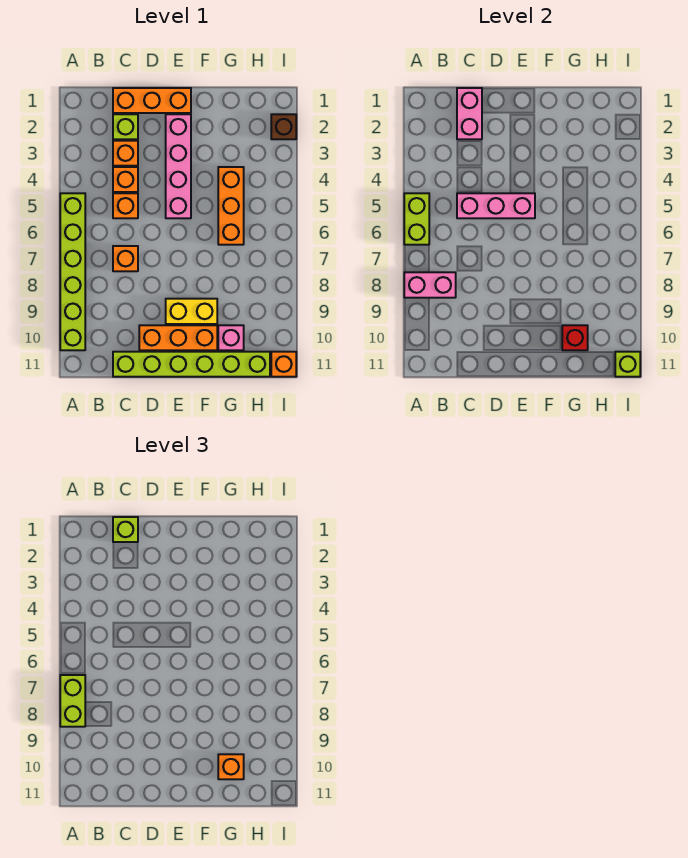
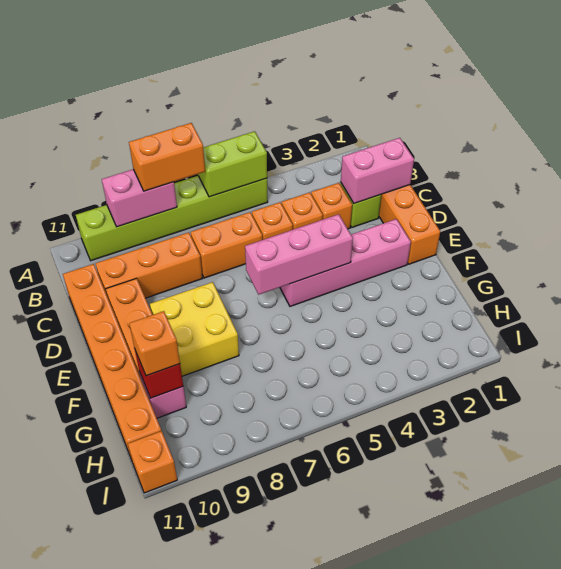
lime brick A7:A8 level 3 -> orange brick A7:A8 level 3
pink brick A8:B8 level 2 -> pink brick A8:A9 level 2
lime brick C1 level 3 -> none
pink brick C5:E5 level 2 -> pink brick E4:E6 level 2
orange brick C7 level 1 -> orange brick C6:C7 level 1
lime brick C11:H11 level 1 -> orange brick C11:H11 level 1
yellow brick E9:F9 level 1 -> yellow brick E8:F9 level 1
orange brick G4:G6 level 1 -> orange brick C8:C10 level 1
brown brick I2 level 1 -> none
lime brick I11 level 2 -> none

